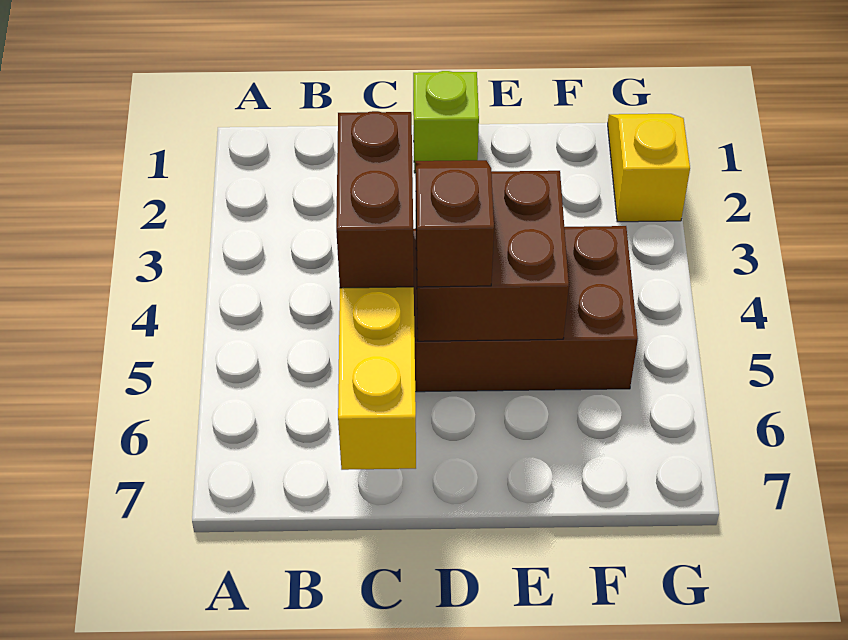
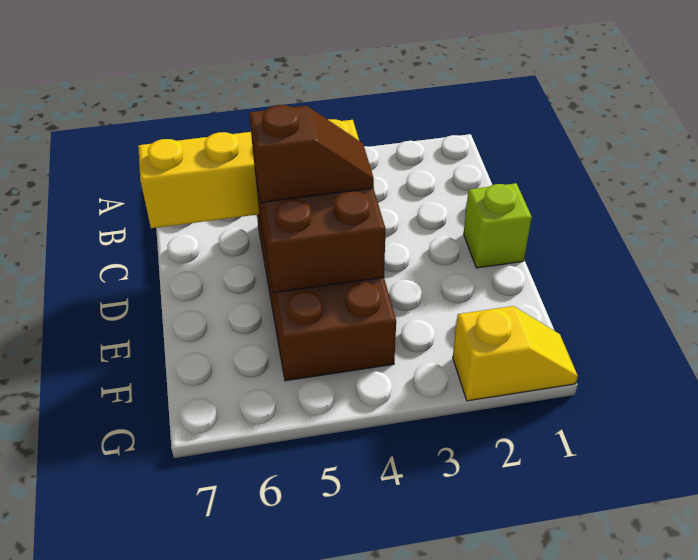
brown brick C4:C5 level 3 -> none

